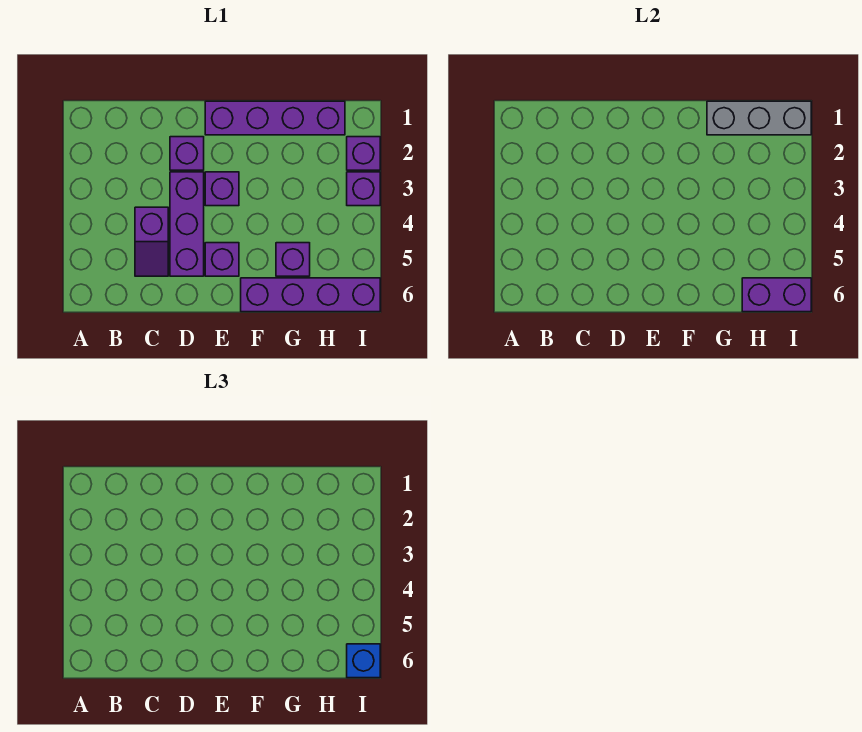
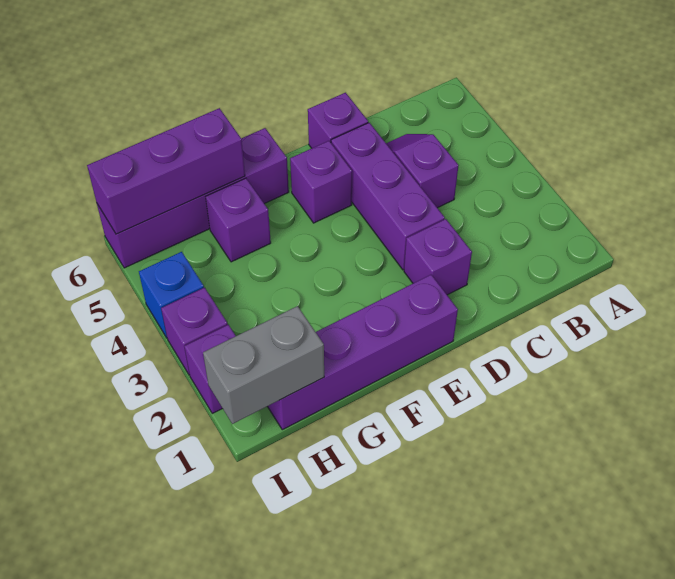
purple brick E3 level 1 -> purple brick D6 level 1
grey brick G1:I1 level 2 -> grey brick H1:I1 level 2
purple brick H6:I6 level 2 -> purple brick G6:I6 level 2
blue brick I6 level 3 -> blue brick I4 level 1

